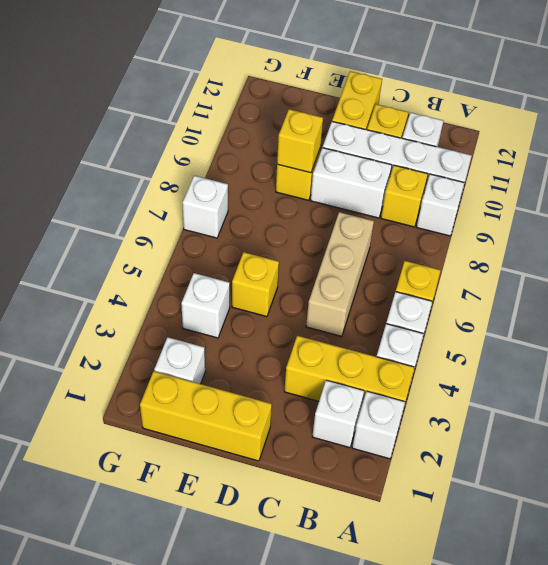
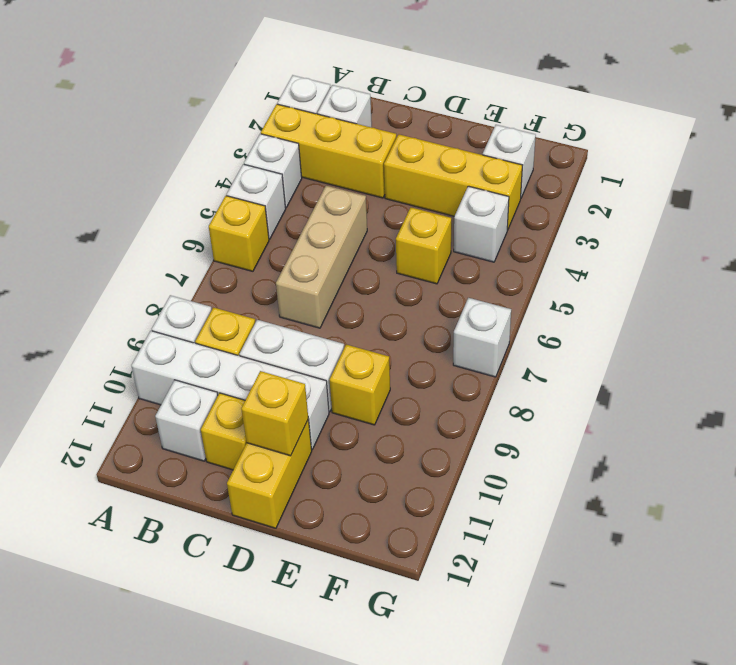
yellow brick D1:F1 level 1 -> yellow brick D3:F3 level 1
yellow brick E9 level 2 -> yellow brick D11 level 2

